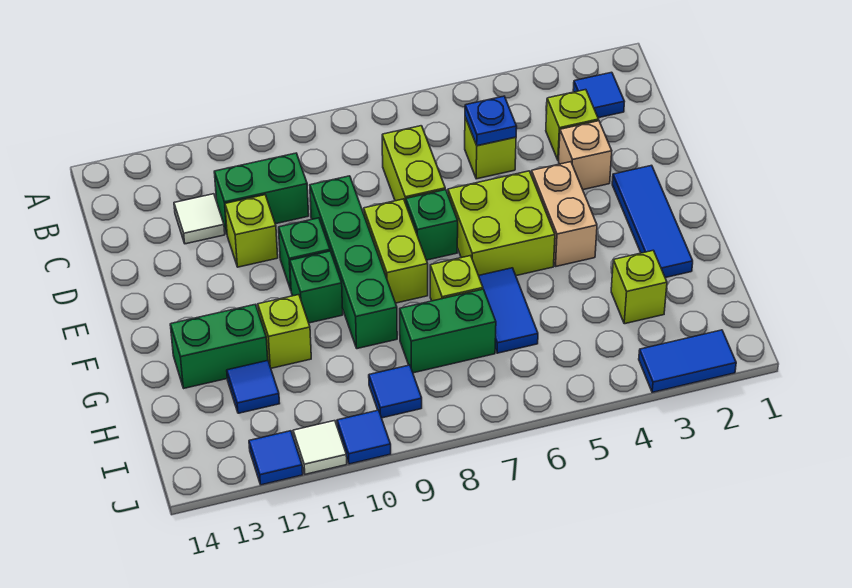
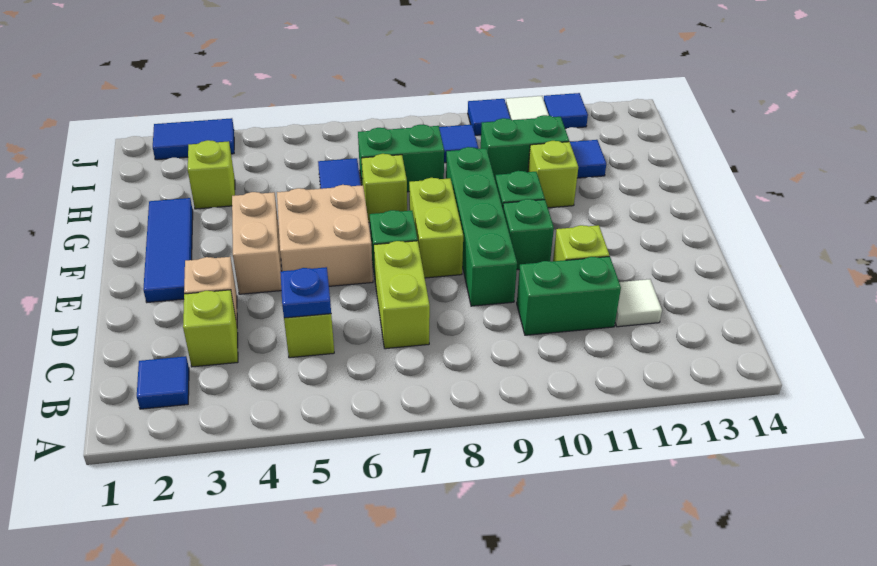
lime brick E5:F6 level 1 -> tan brick E5:F6 level 1
green brick G12:G13 level 1 -> green brick H10:H11 level 1

